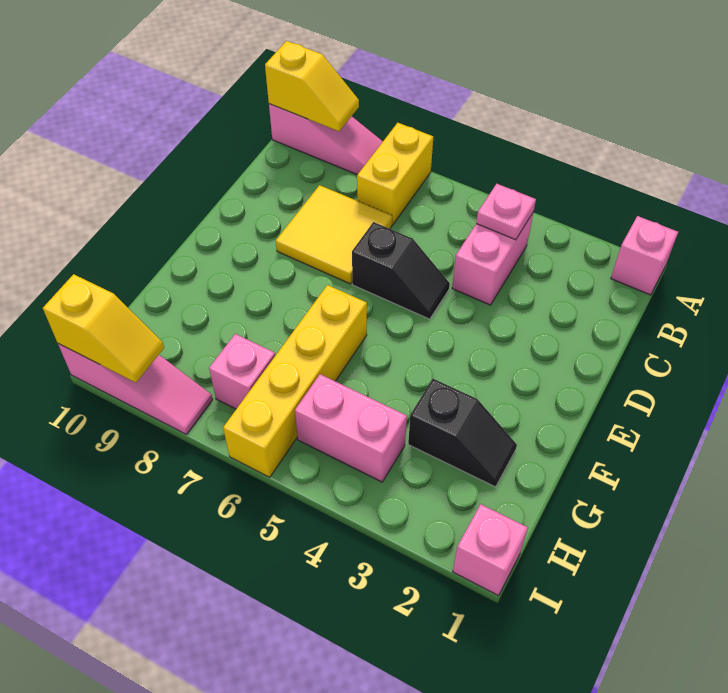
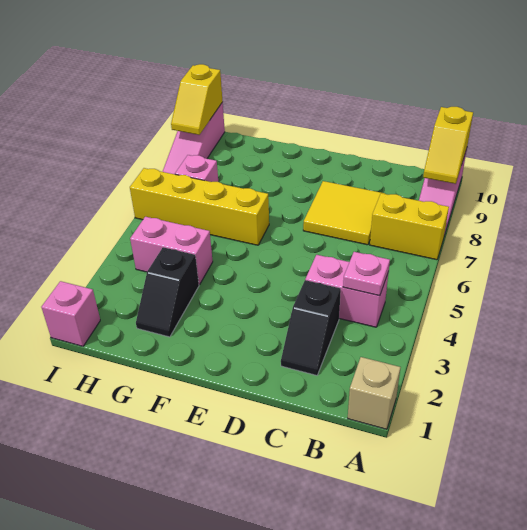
pink brick A1 level 1 -> tan brick A1 level 1
black slope D5:D6 level 1 top 6 -> black slope C2:C3 level 1 top 3
pink brick H4:H5 level 1 -> pink brick G4:H4 level 1

